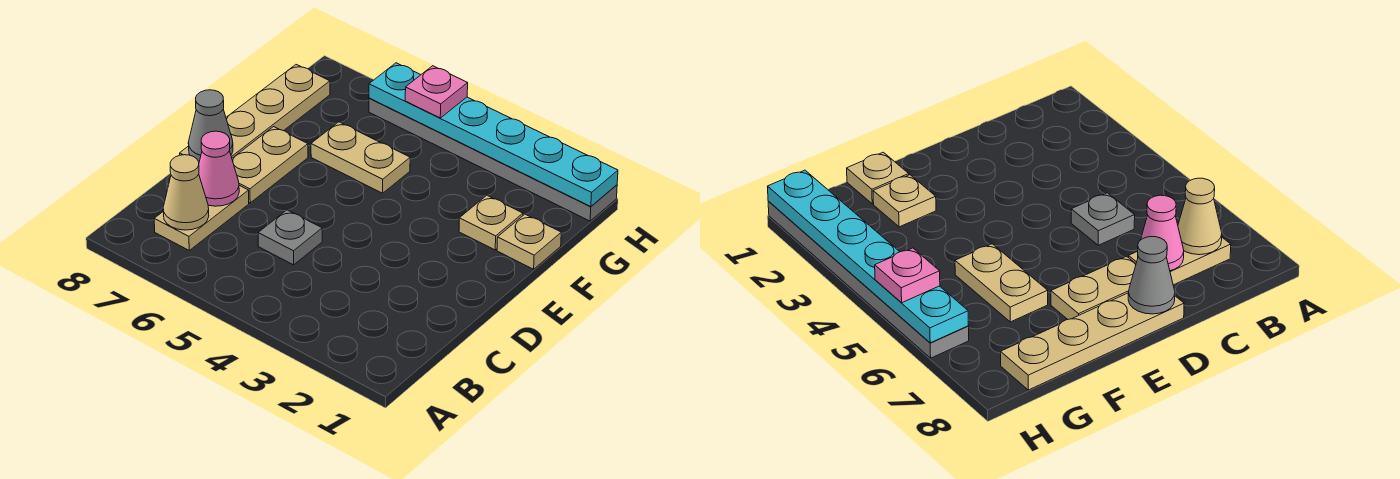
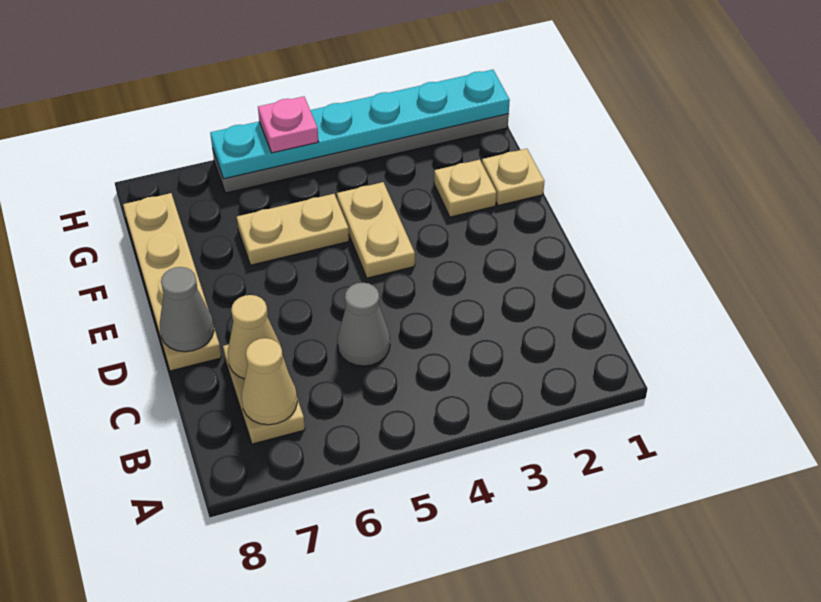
grey plate C5 level 1 -> grey cone C5 level 1
pink cone C7 level 2 -> tan cone C7 level 2
tan plate D7:E7 level 1 -> tan plate E4:F4 level 1

